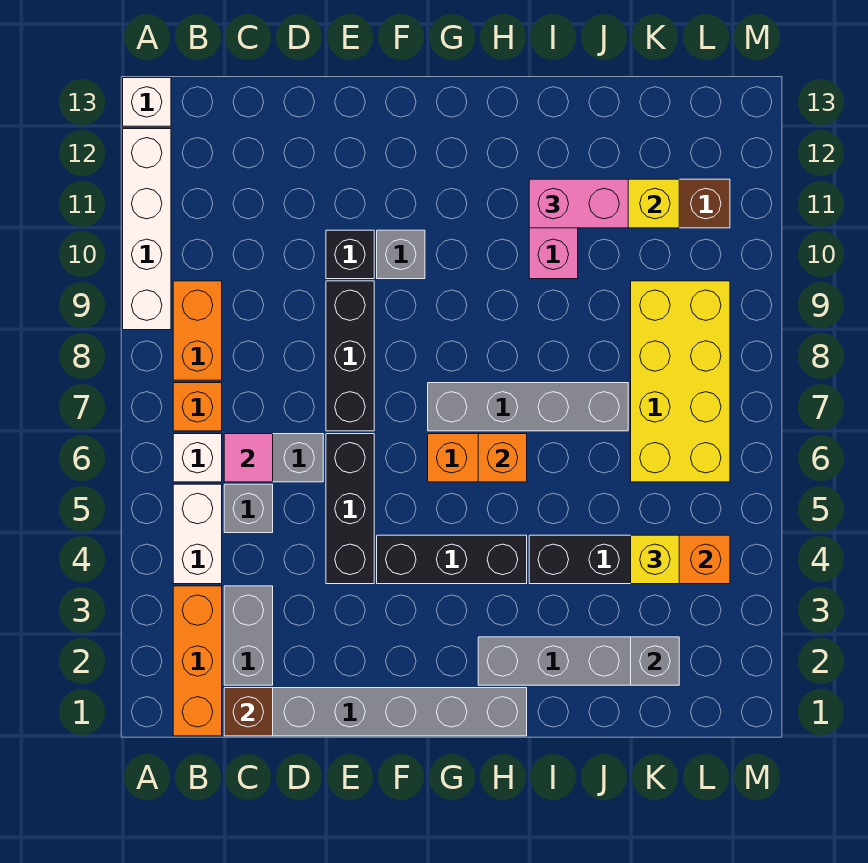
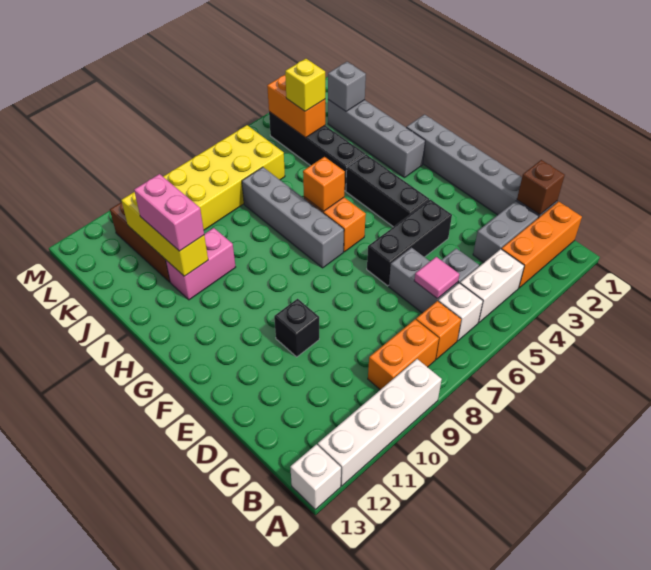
black brick E7:E9 level 1 -> none
grey brick F10 level 1 -> none

